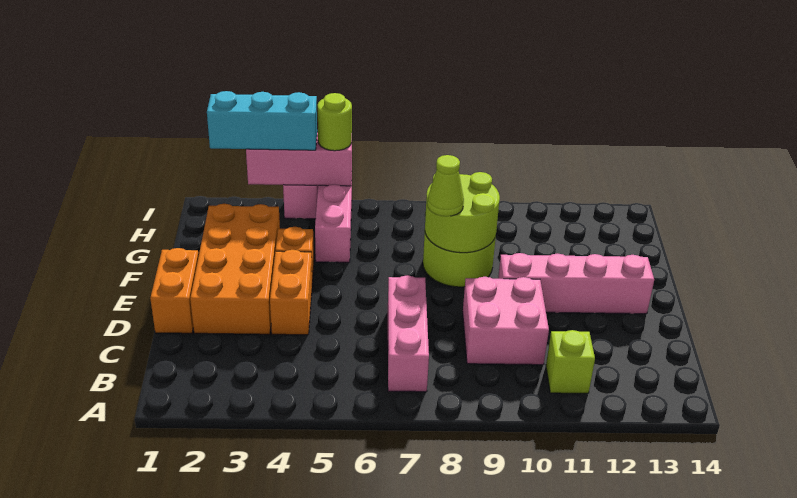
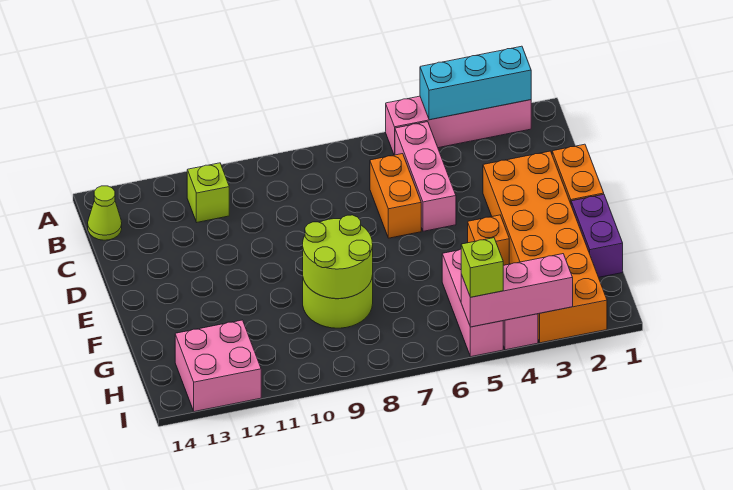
pink brick B7:D7 level 1 -> pink brick B5:D5 level 1
pink brick C9:D10 level 1 -> pink brick H12:I13 level 1
orange brick D2:G3 level 1 -> orange brick D2:I3 level 1
orange brick D4:E4 level 1 -> orange brick C6:D6 level 1
pink brick E10:E13 level 1 -> pink brick A2:A5 level 1
none -> purple brick F1:G1 level 1
lime cone F8 level 3 -> lime cone B14 level 1
cyan brick I2:I4 level 3 -> cyan brick A2:A4 level 2
lime round brick I5 level 3 -> lime brick I5 level 3

